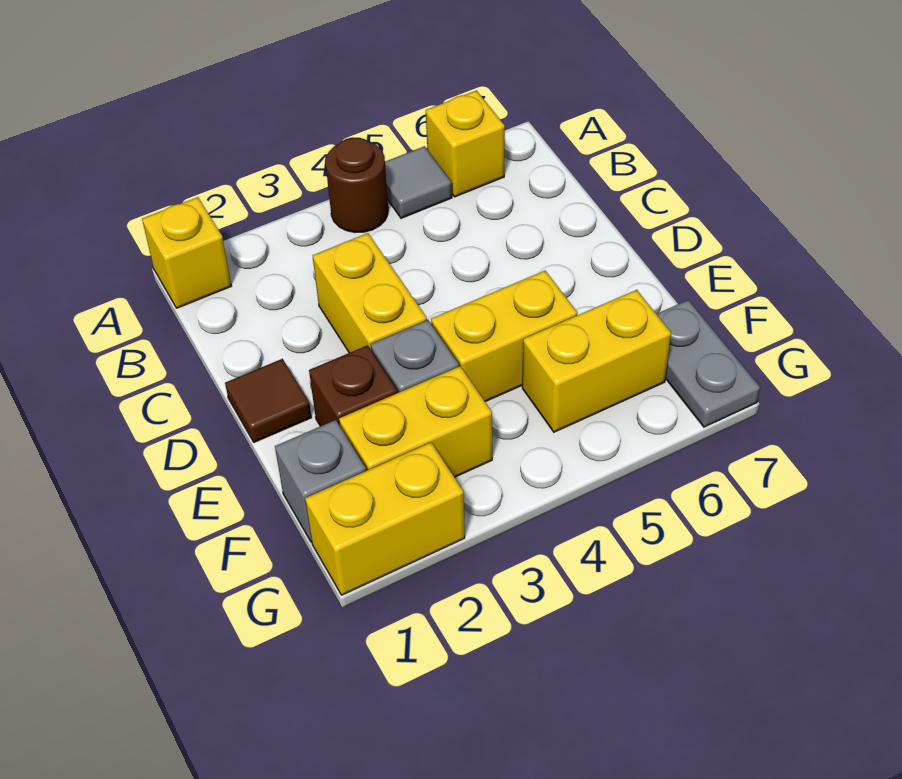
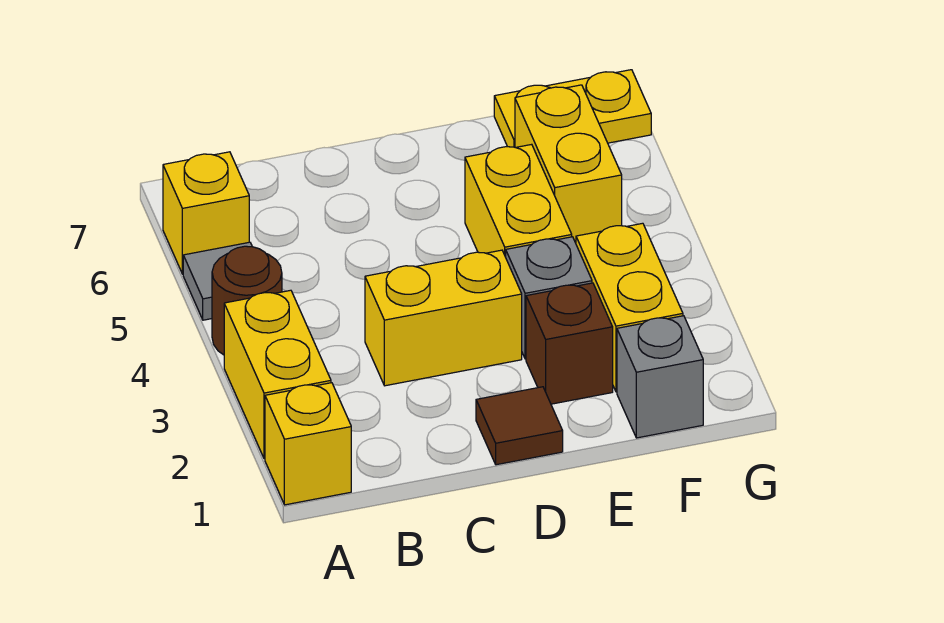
grey plate F7:G7 level 1 -> yellow plate F7:G7 level 1
yellow brick G1:G2 level 1 -> yellow brick A2:A3 level 1

